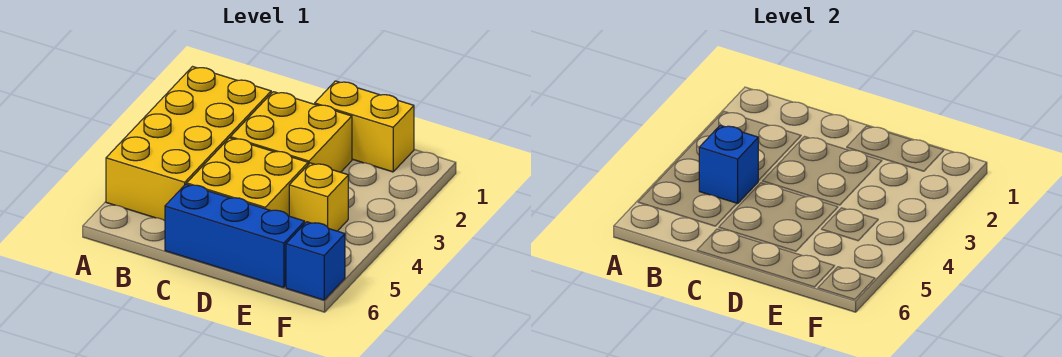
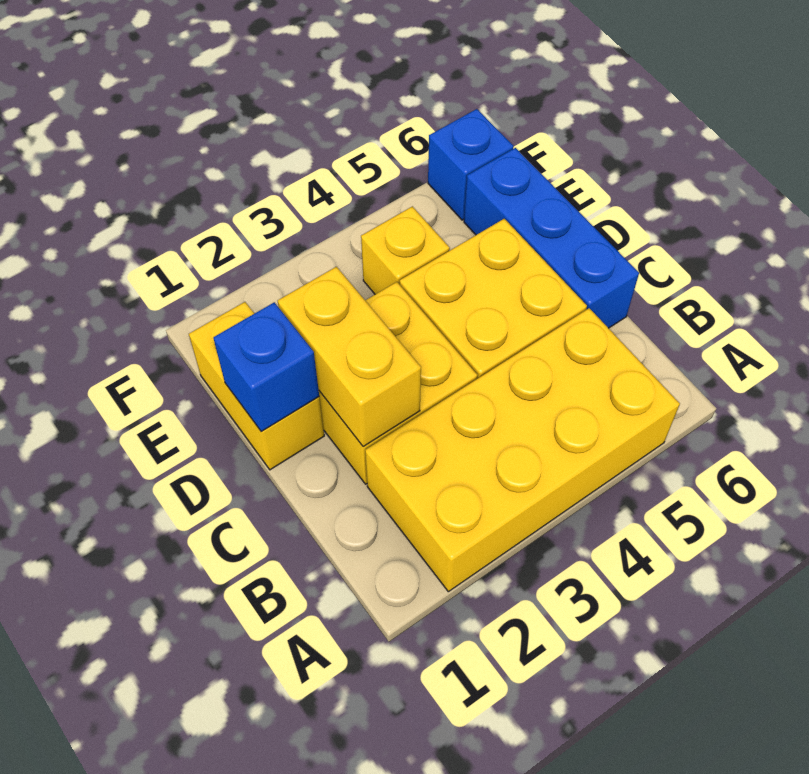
blue brick B4 level 2 -> blue brick D1 level 2
none -> yellow brick C2:D2 level 2

